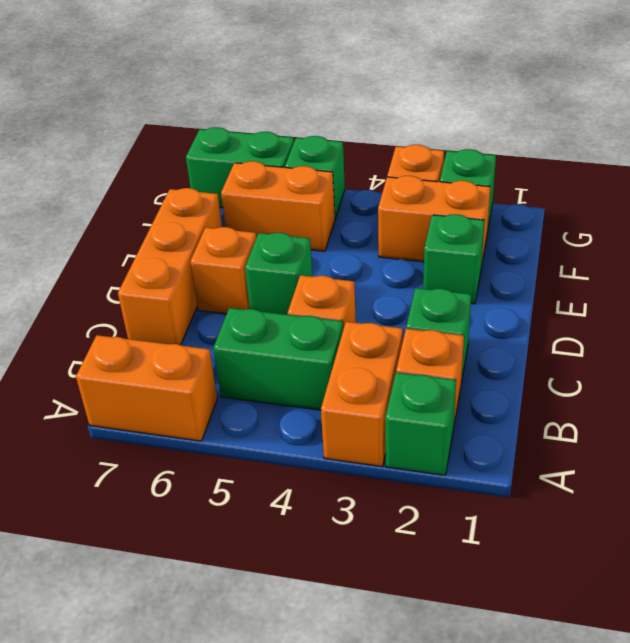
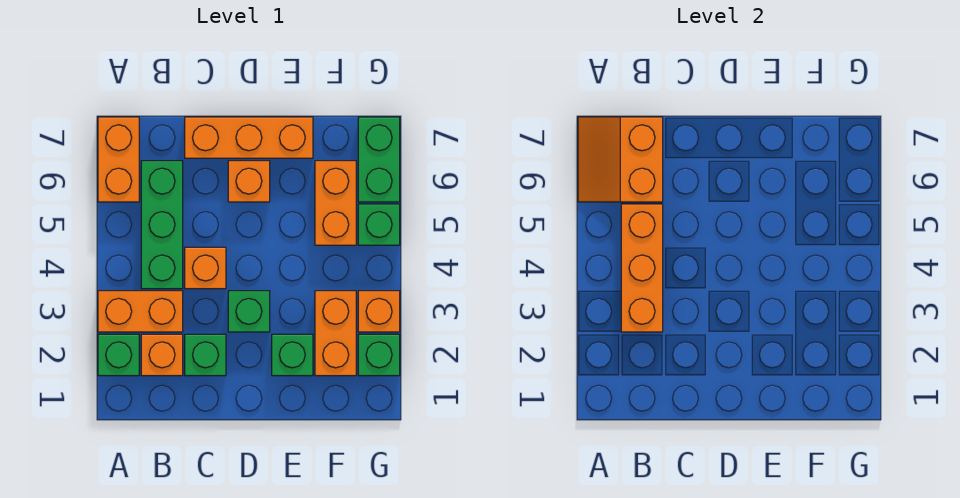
none -> orange slope A6:B7 level 2 top B
none -> orange brick B3:B5 level 2
green brick B4:B5 level 1 -> green brick B4:B6 level 1
green brick D5 level 1 -> green brick D3 level 1

